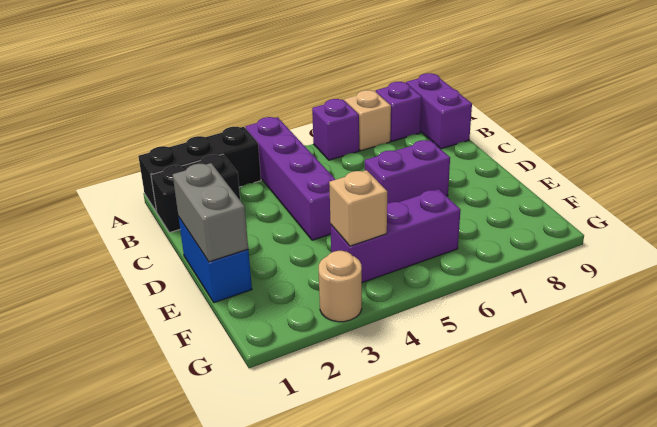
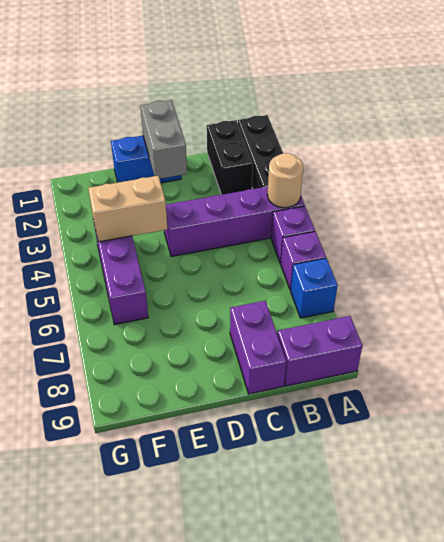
tan brick A7 level 1 -> blue brick A7 level 1
purple brick A8 level 1 -> purple brick A5 level 1
grey brick D1:E1 level 2 -> grey brick D1:D2 level 2
purple brick D6:D7 level 1 -> purple brick C8:C9 level 1
tan brick F4 level 2 -> tan brick E4:F4 level 2
tan round brick G3 level 1 -> tan round brick A4 level 2

